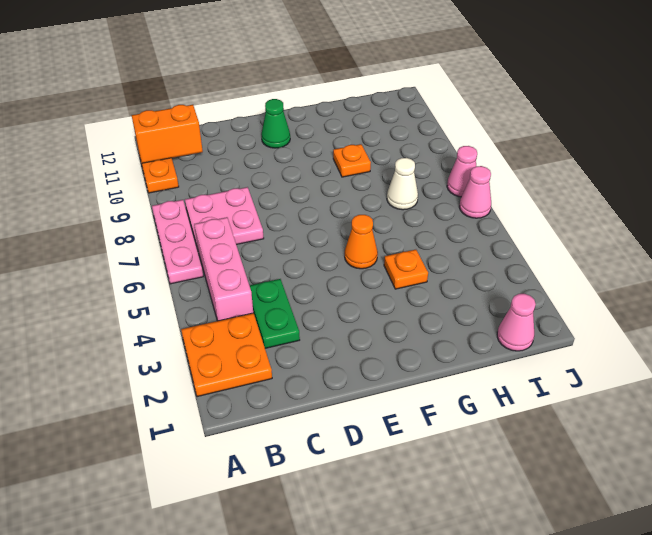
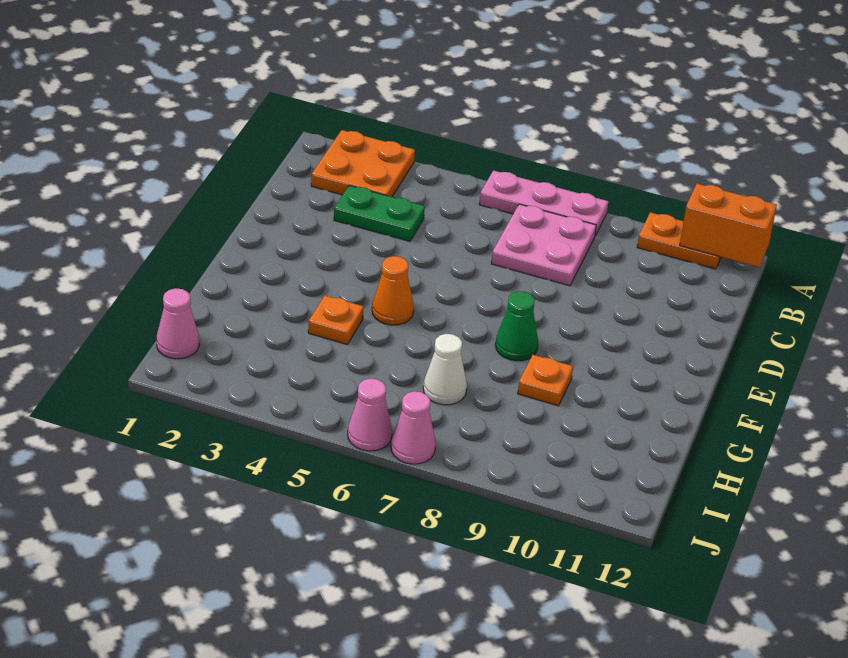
orange brick A11:B11 level 2 -> orange brick A11:A12 level 2
pink brick B4:B6 level 1 -> none
green cone E11 level 1 -> green cone F8 level 1

